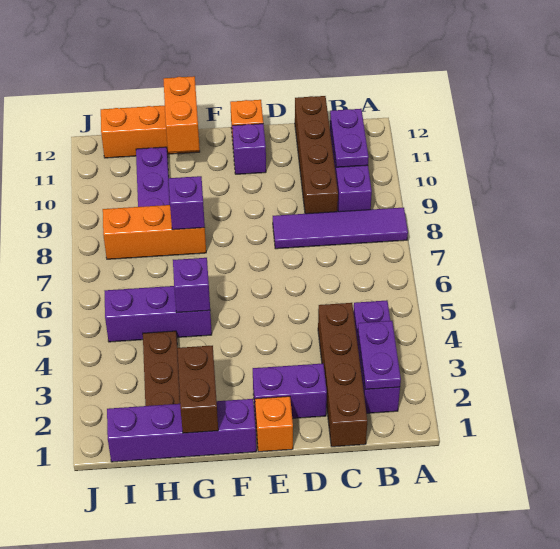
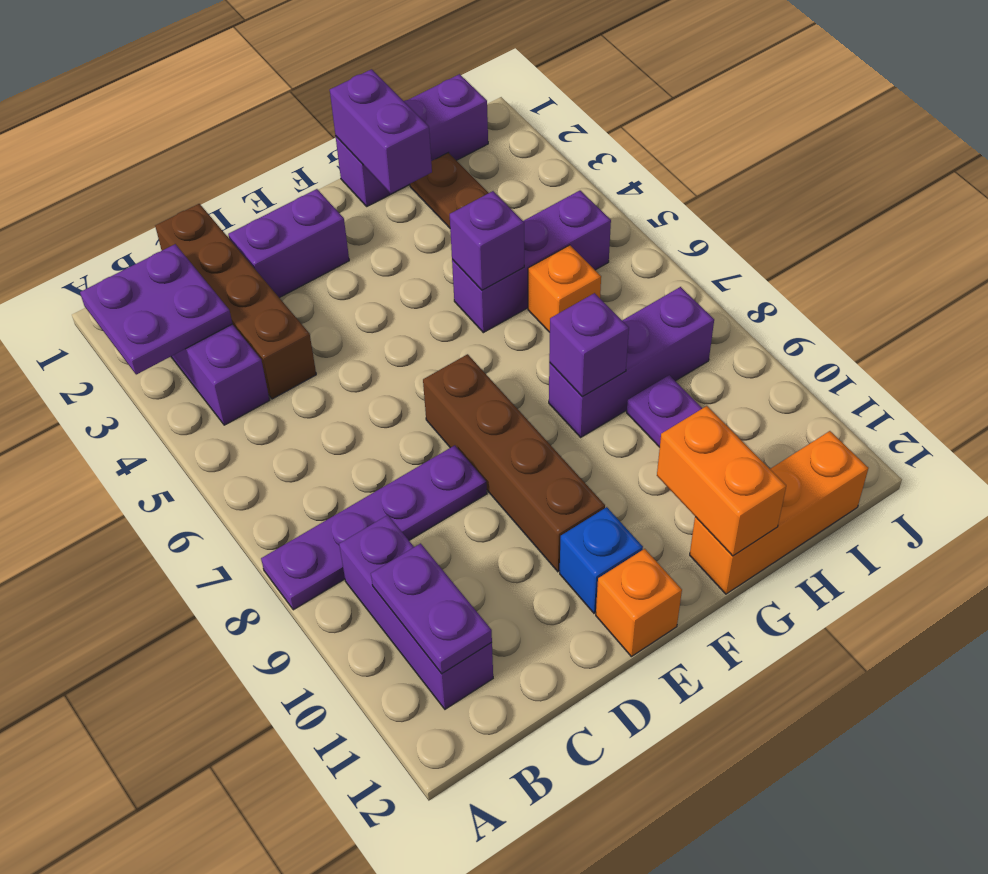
purple tile A8:D8 level 1 -> purple plate A8:D8 level 1
purple plate B2:B3 level 2 -> purple plate A2:B3 level 2
brown brick C9:C12 level 1 -> brown brick E7:E10 level 1
orange brick E1 level 1 -> orange brick H6 level 1
purple brick E11 level 1 -> blue brick E11 level 1
purple brick F1:I1 level 1 -> purple brick G1:I1 level 1
brown brick G1:G2 level 2 -> purple brick G1:G2 level 2
orange brick G8:I8 level 1 -> purple brick G8:I8 level 1

